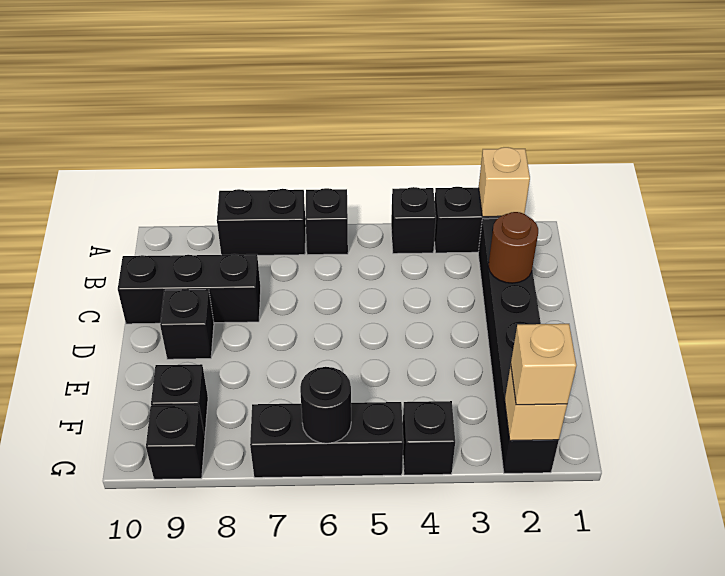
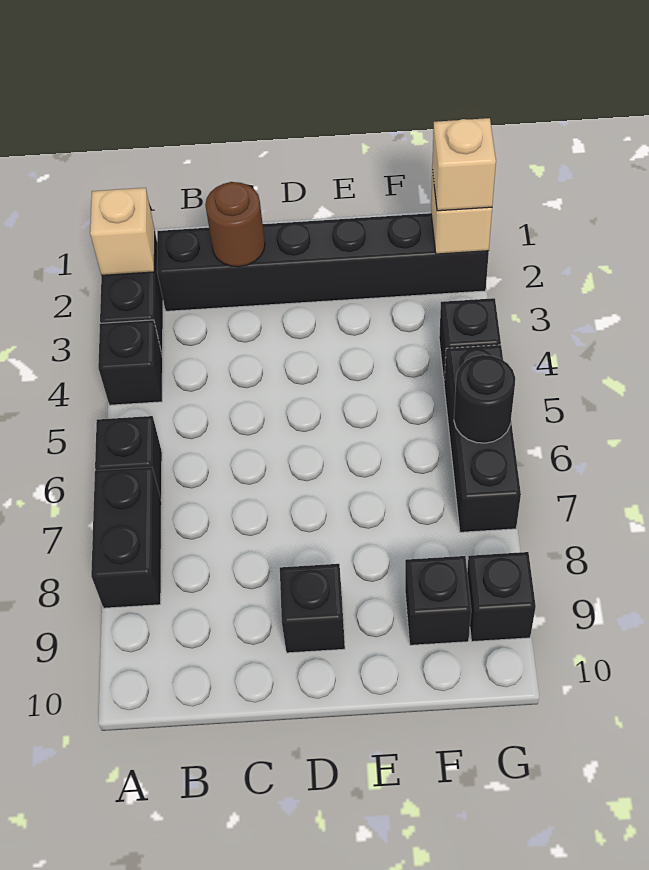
black brick C8:C10 level 1 -> none

